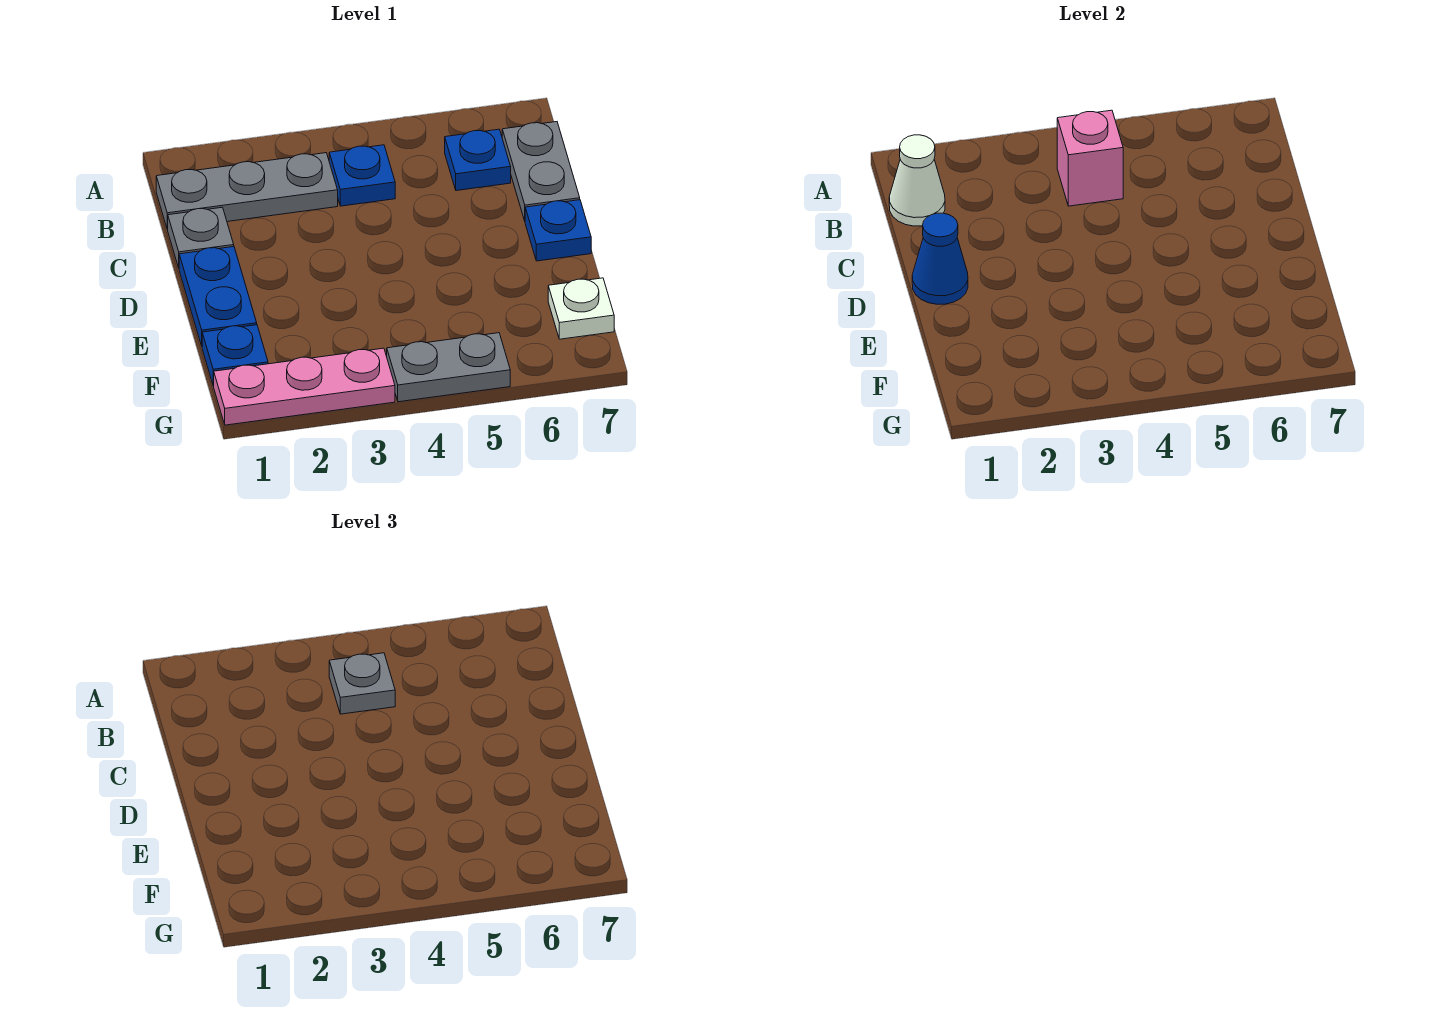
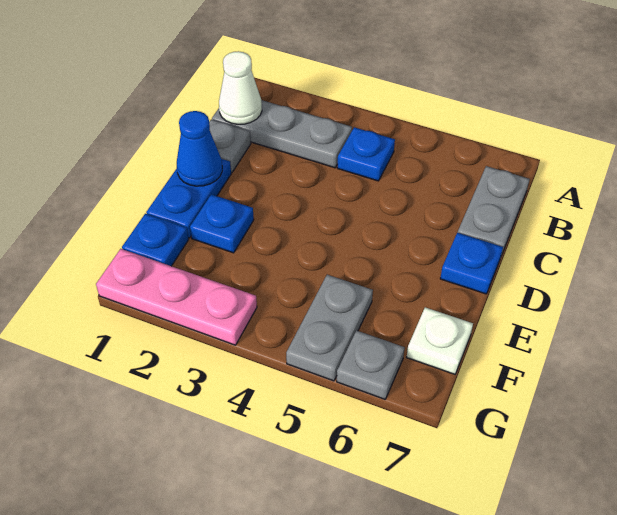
pink brick B4 level 2 -> none
grey plate B4 level 3 -> grey plate G6 level 1
blue plate B6 level 1 -> blue plate E2 level 1
grey plate G4:G5 level 1 -> grey plate F5:G5 level 1

